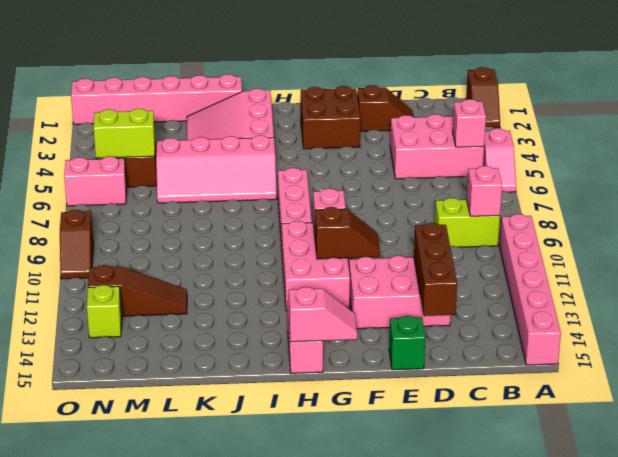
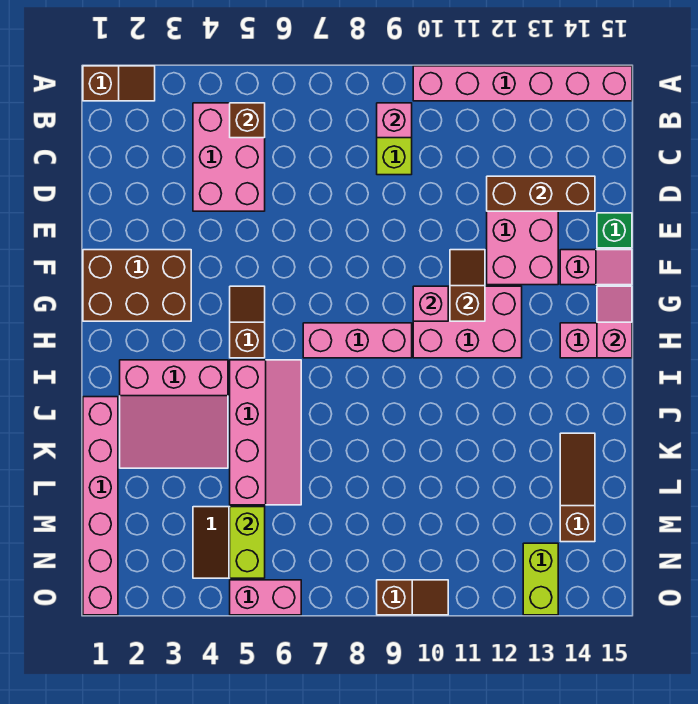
pink slope A5:A6 level 1 top 5 -> pink slope F14:F15 level 1 top 14
pink brick B5 level 2 -> brown brick B5 level 2
brown slope D2:E2 level 1 top E -> brown slope G5:H5 level 1 top H
brown brick F2:G3 level 1 -> brown brick F1:G3 level 1
brown slope L12:N12 level 1 top N -> brown slope K14:M14 level 1 top M
pink brick N6:O6 level 1 -> pink brick O5:O6 level 1
lime brick N13 level 1 -> lime brick N13:O13 level 1

